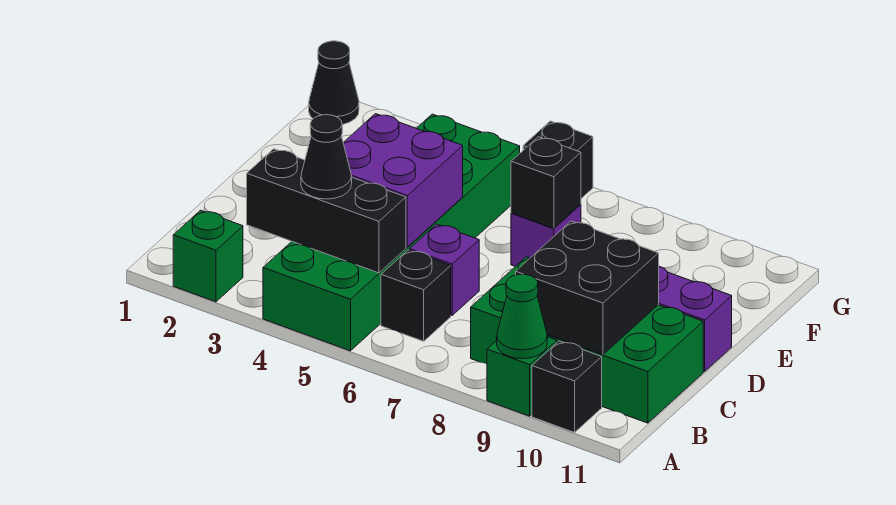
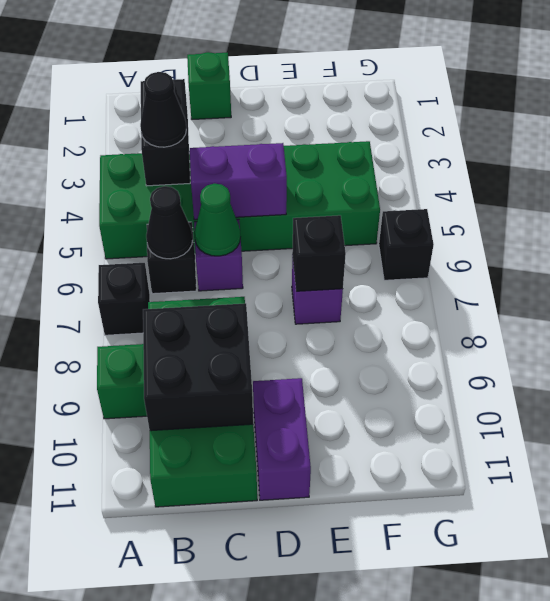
green brick A2 level 1 -> green brick C1 level 1
green cone A9 level 2 -> green cone C6 level 2
black brick A10 level 1 -> black brick A7 level 1
black brick B3:B5 level 2 -> black brick B3:B4 level 2
purple brick C4:D5 level 2 -> purple brick C5:D5 level 2
black cone G1 level 1 -> black cone B6 level 2

